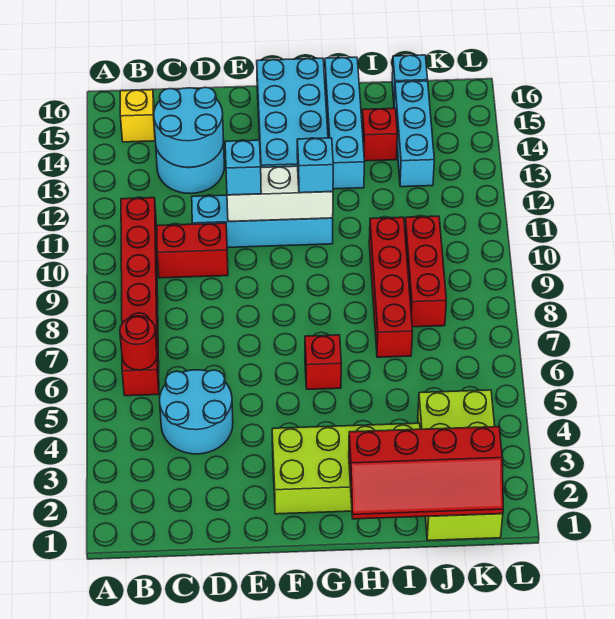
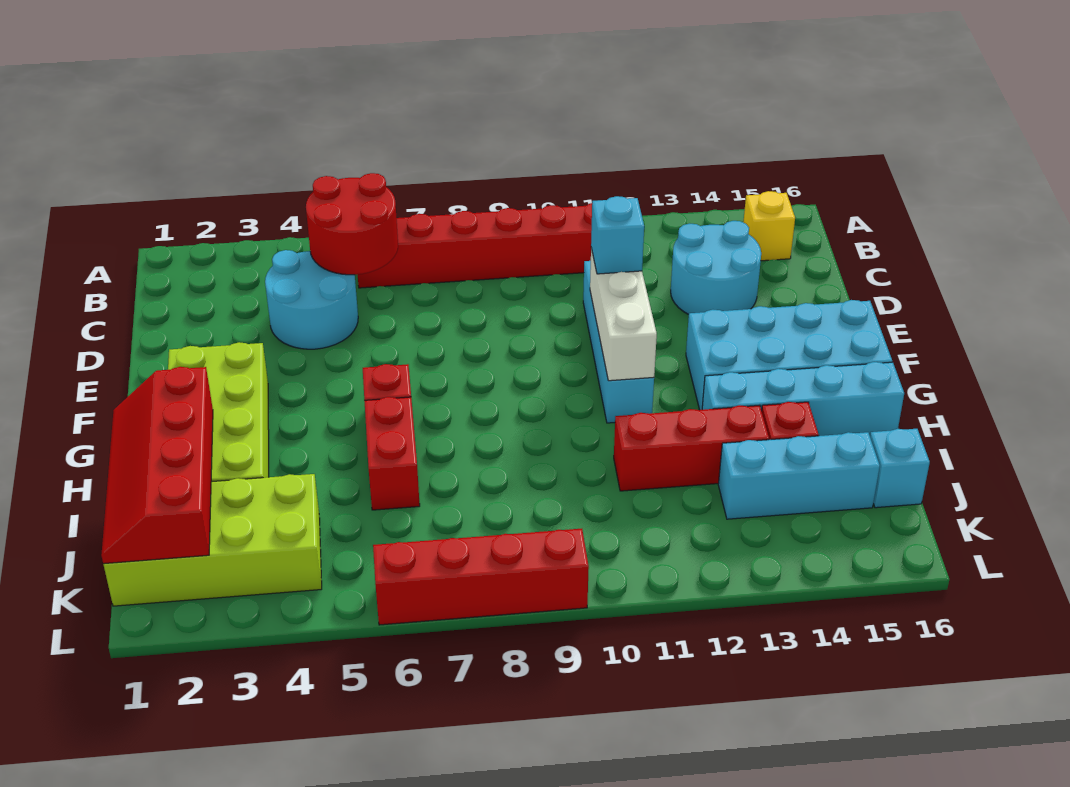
red round brick B6 level 2 -> red round brick B5:C6 level 2
red brick C10:D10 level 1 -> red brick H6:I6 level 1
cyan round brick C13:D14 level 2 -> none
cyan brick G11 level 3 -> none
red brick I7:I10 level 1 -> red brick L6:L9 level 1
red brick J8:J10 level 1 -> red brick I11:I13 level 1

